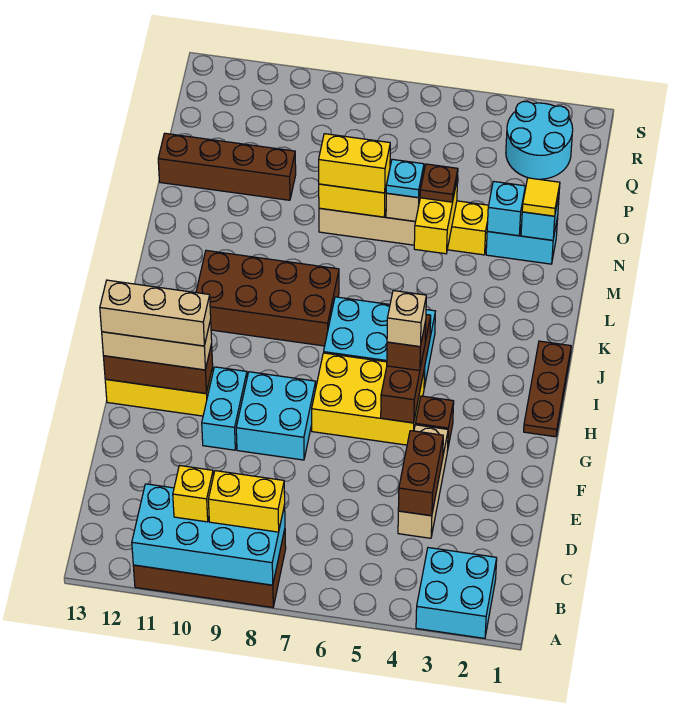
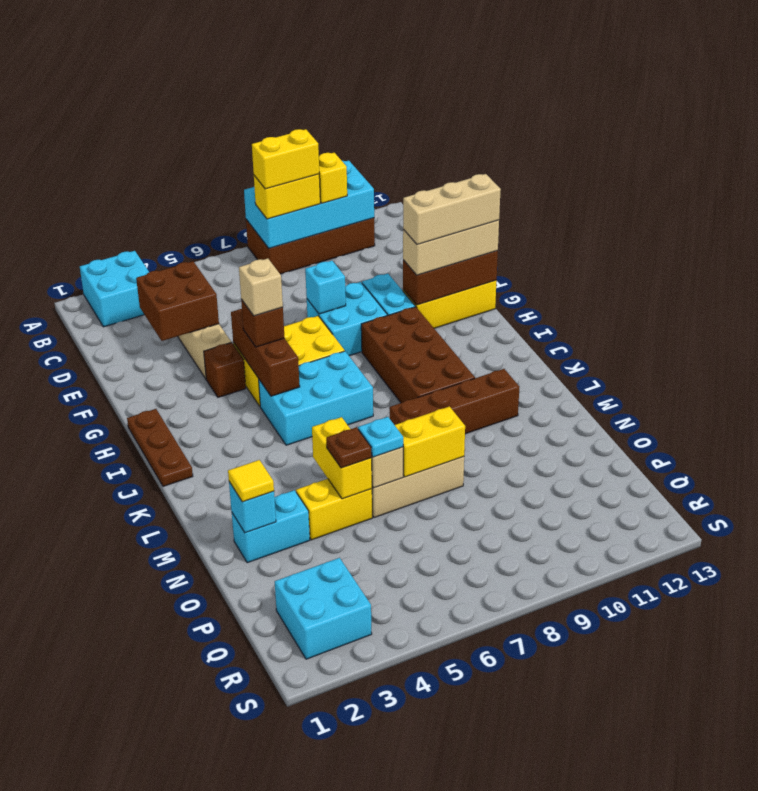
brown brick D4:E4 level 2 -> brown brick D3:E4 level 2
brown brick J8:K11 level 1 -> brown brick H9:K10 level 1
cyan brick N3 level 2 -> cyan brick F8 level 2
yellow brick N7:N8 level 3 -> yellow brick B8:B9 level 4
brown brick O10:O13 level 1 -> brown brick L8:L11 level 1
cyan round brick Q2:R3 level 1 -> cyan brick Q2:R3 level 1

